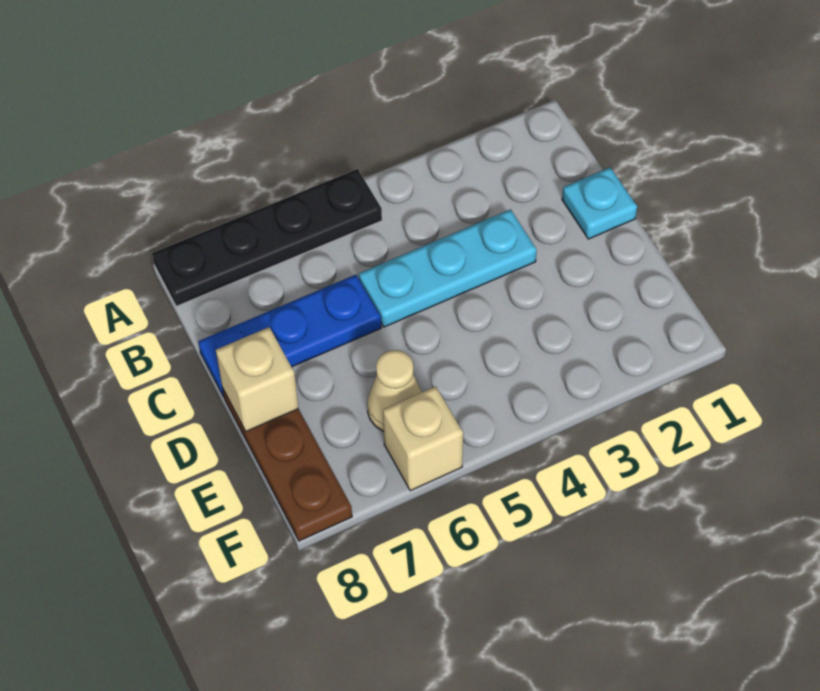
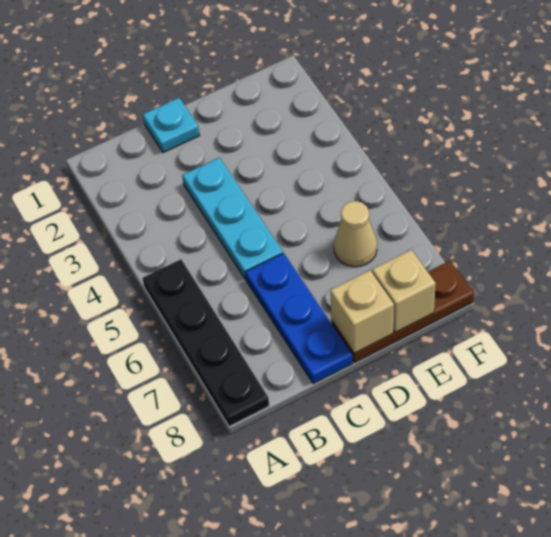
tan brick F6 level 1 -> tan brick E8 level 2

